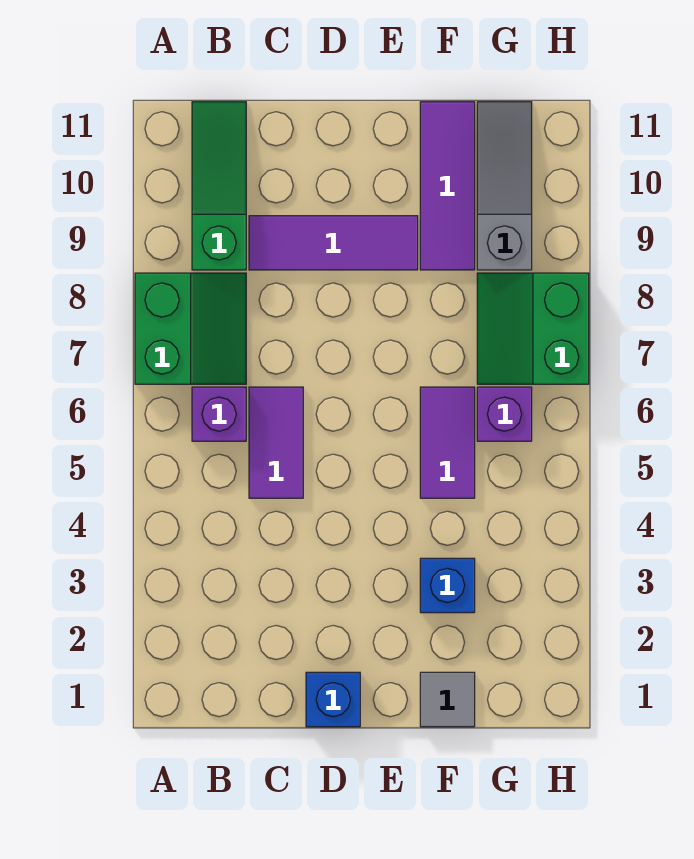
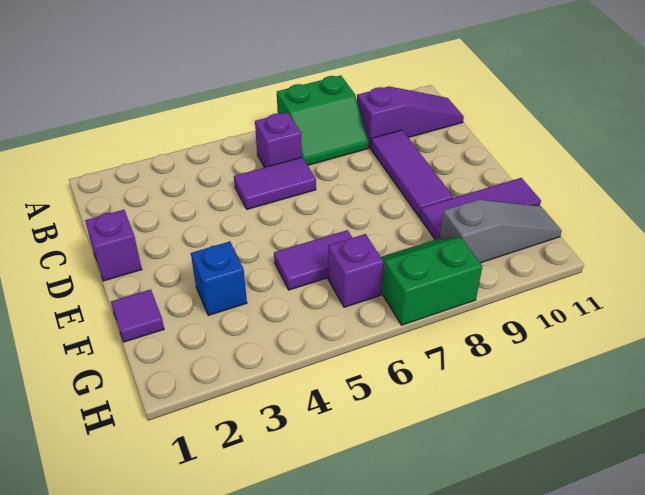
green slope B9:B11 level 1 top 9 -> purple slope B9:B11 level 1 top 9
blue brick D1 level 1 -> purple brick D1 level 1
grey tile F1 level 1 -> purple tile F1 level 1

